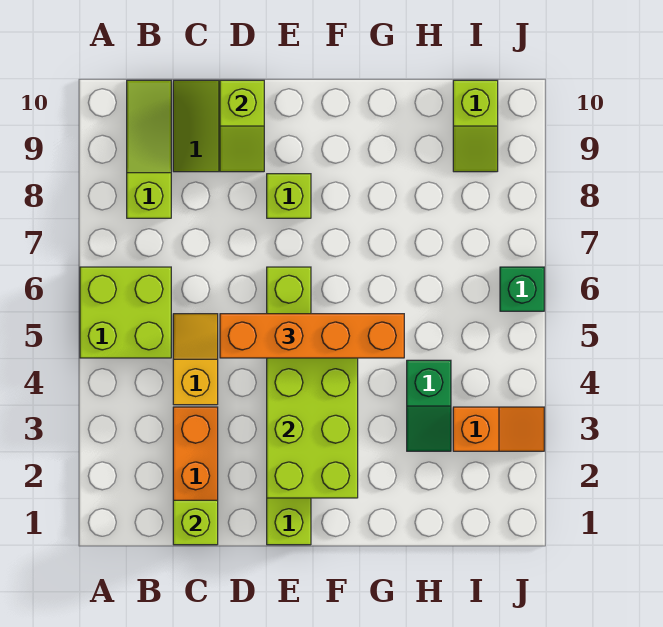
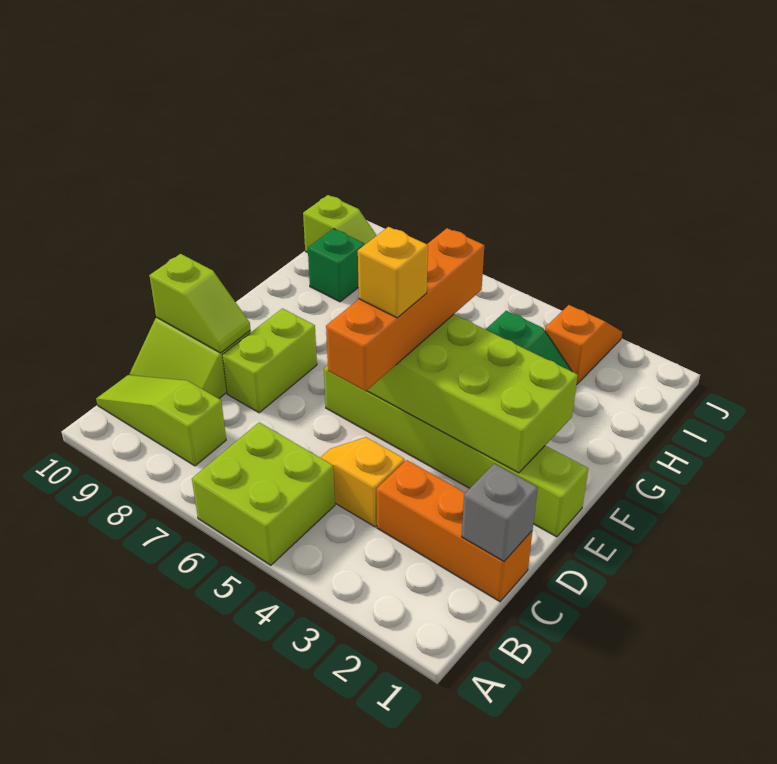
lime brick C1 level 2 -> grey brick C1 level 2
none -> yellow brick E5 level 4
lime brick E8 level 1 -> lime brick D8:E8 level 1
green brick J6 level 1 -> green brick H9 level 1

